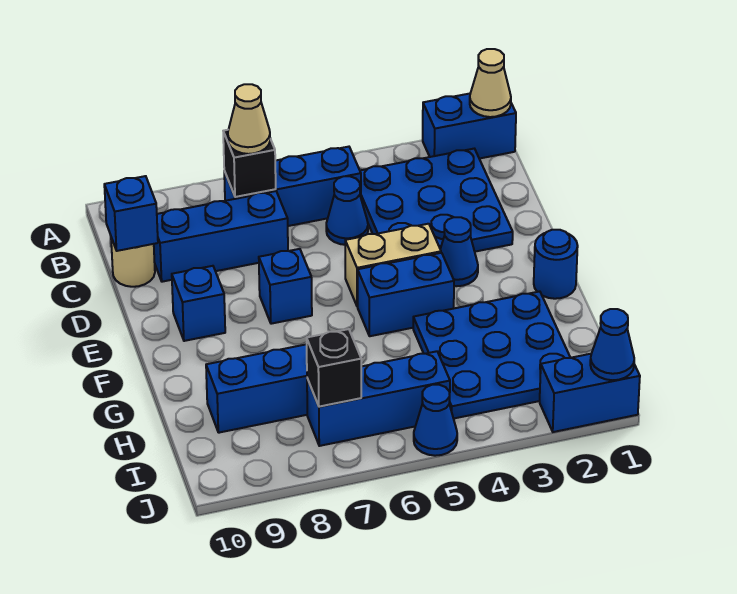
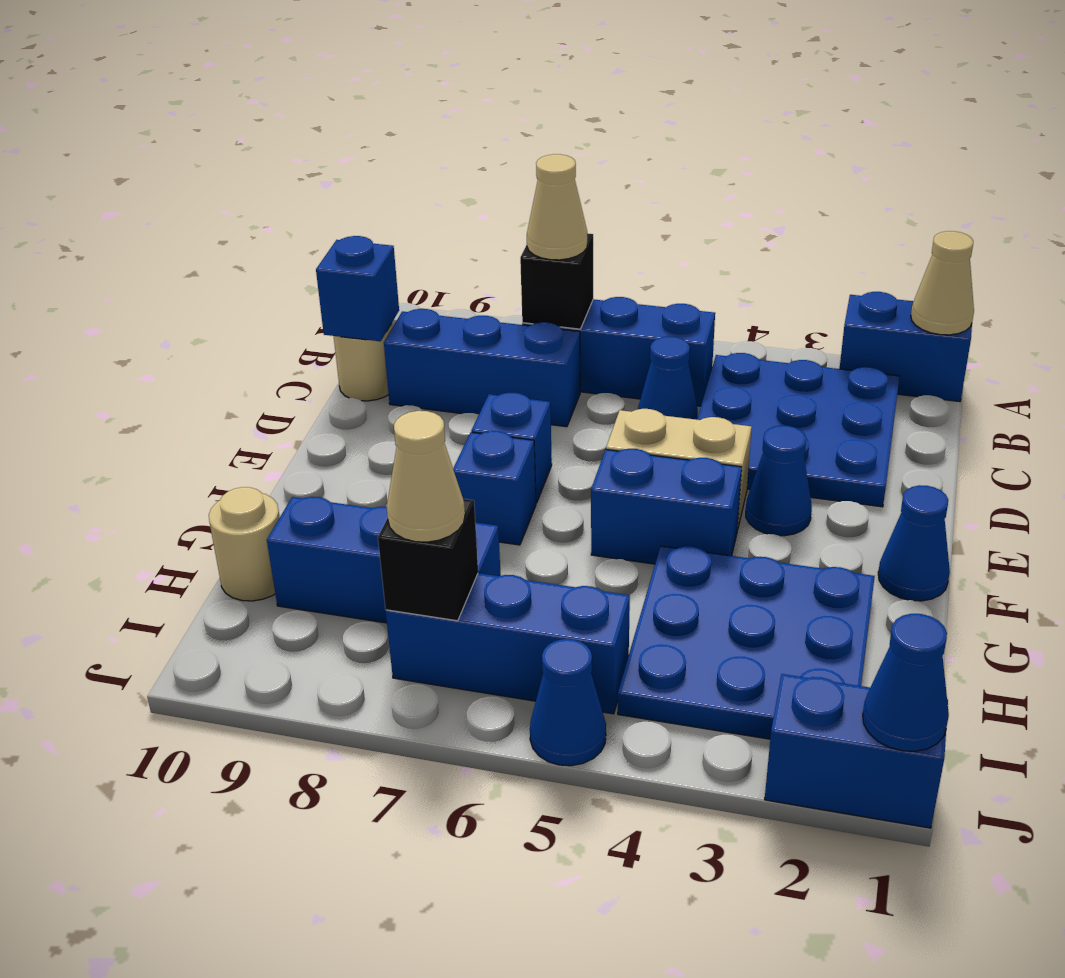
blue brick E9 level 1 -> blue brick F7 level 1
blue round brick F1 level 1 -> blue cone F1 level 1
none -> tan round brick H10 level 1
none -> tan cone I7 level 3

